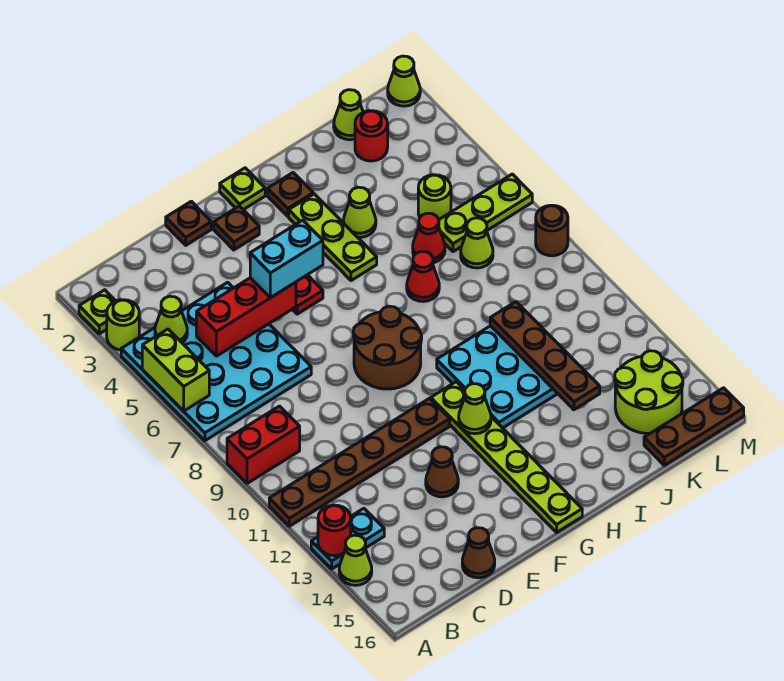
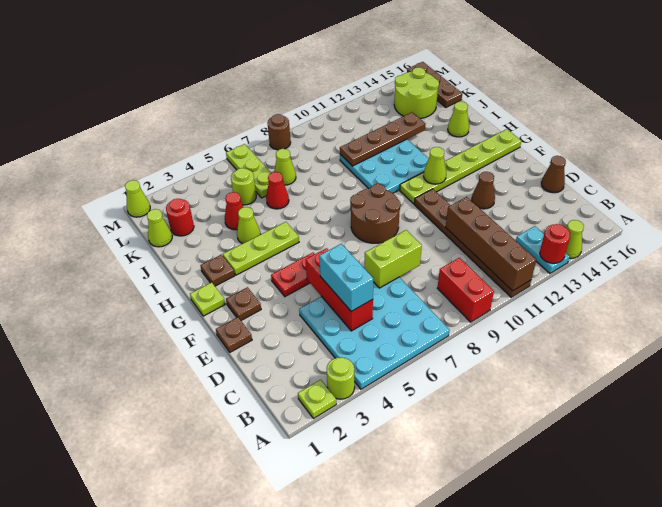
lime brick A5:A6 level 2 -> lime brick D7:D8 level 2
none -> brown brick A11:D11 level 2
lime cone B4 level 2 -> lime cone I15 level 1
cyan brick E5:F5 level 3 -> cyan brick C5:D5 level 3
red cone I7 level 1 -> red cone J4 level 1

